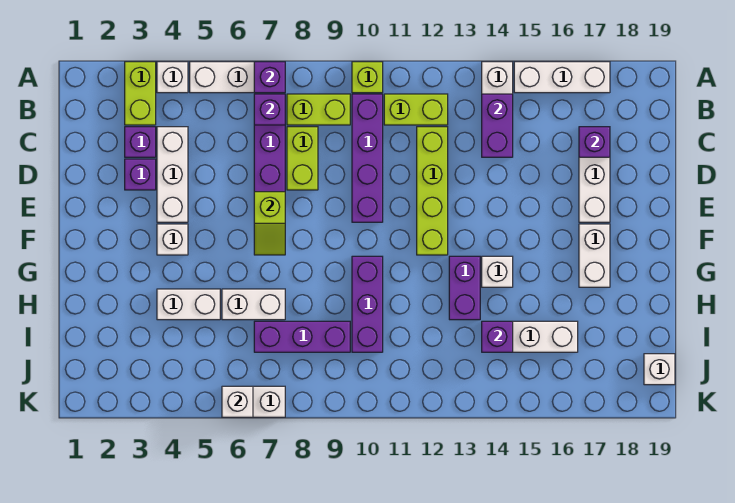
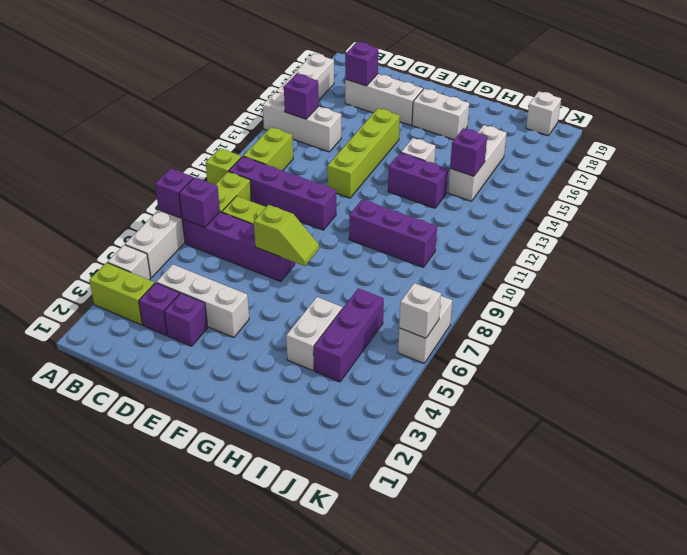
purple brick B14:C14 level 2 -> purple brick B14 level 2
lime brick C12:F12 level 1 -> lime brick E12:E15 level 1
white brick F4 level 1 -> none
white brick H6:H7 level 1 -> none
purple brick I7:I9 level 1 -> purple brick I4:I6 level 1

